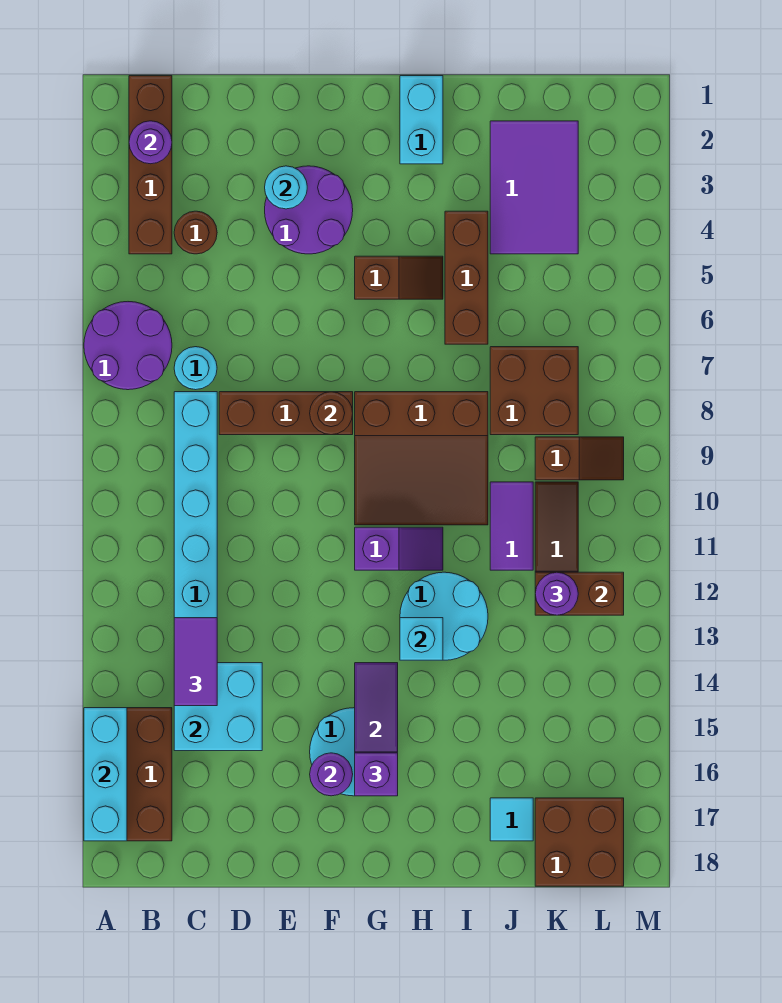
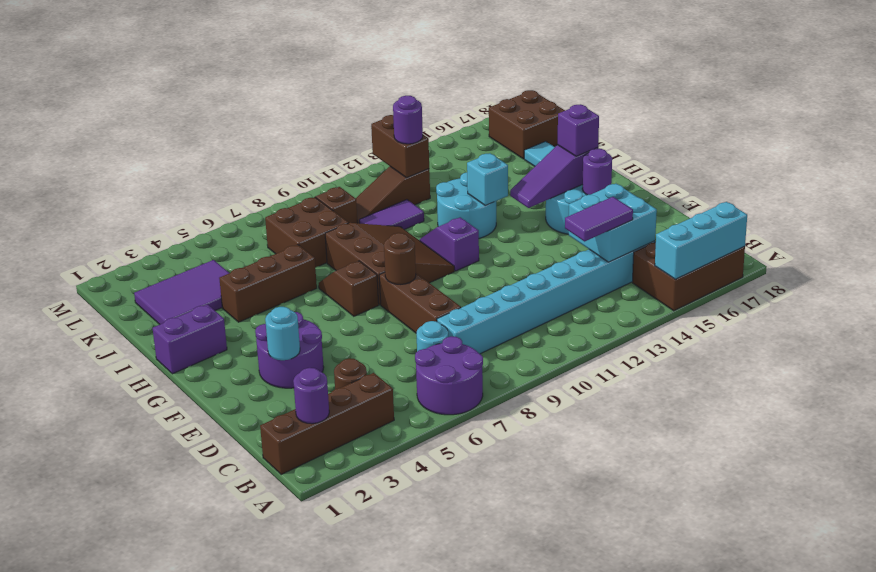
brown slope G5:H5 level 1 top G -> brown slope G7:H7 level 1 top G
cyan brick H1:H2 level 1 -> purple brick H1:H2 level 1

